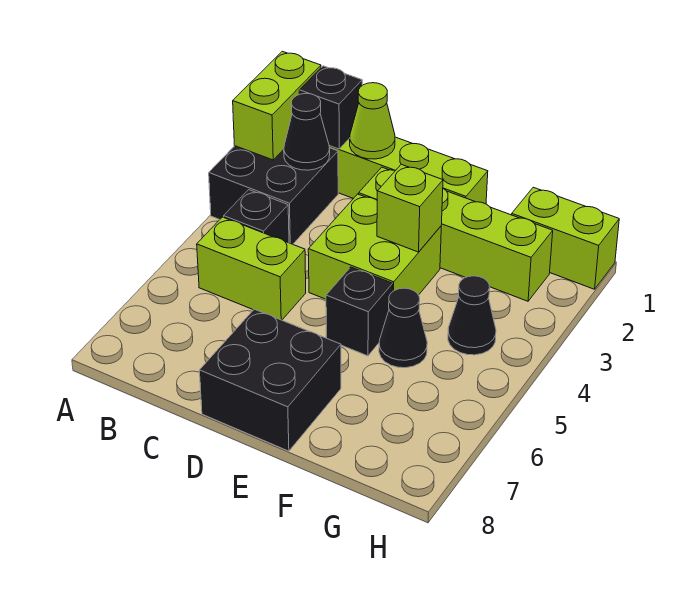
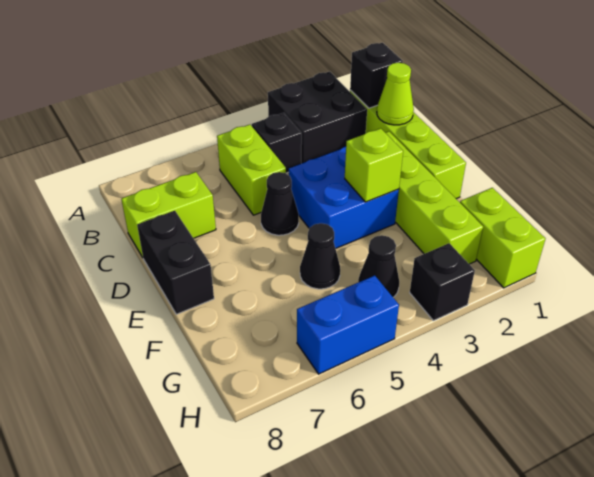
lime brick A1:A2 level 2 -> lime brick C7:C8 level 1
black cone B2 level 2 -> black cone D5 level 1
lime brick D3:E4 level 1 -> blue brick D3:E4 level 1
black brick D7:E8 level 1 -> black brick D8:E8 level 1
black brick E5 level 1 -> black brick H3 level 1
none -> blue brick H5:H6 level 1

